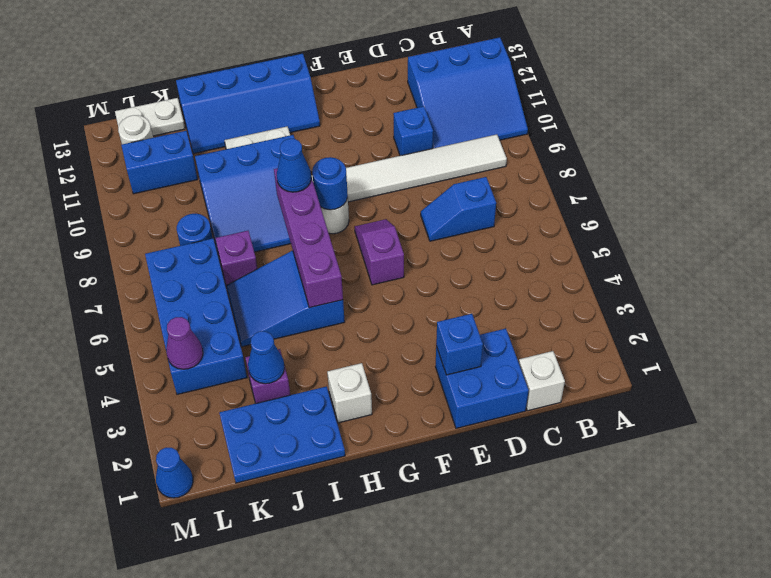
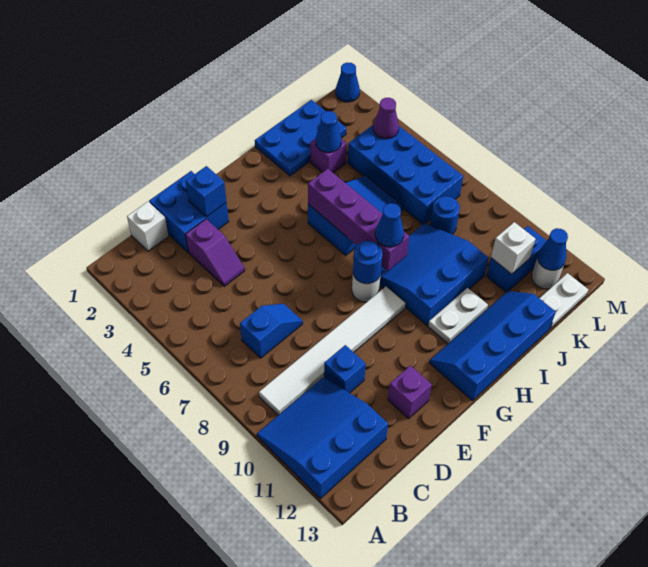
purple slope F6:F7 level 1 top 6 -> purple slope D3:D4 level 1 top 3
white brick H2 level 1 -> white brick K11 level 2
purple brick J7 level 1 -> purple brick E12 level 1
none -> blue cone L12 level 2

